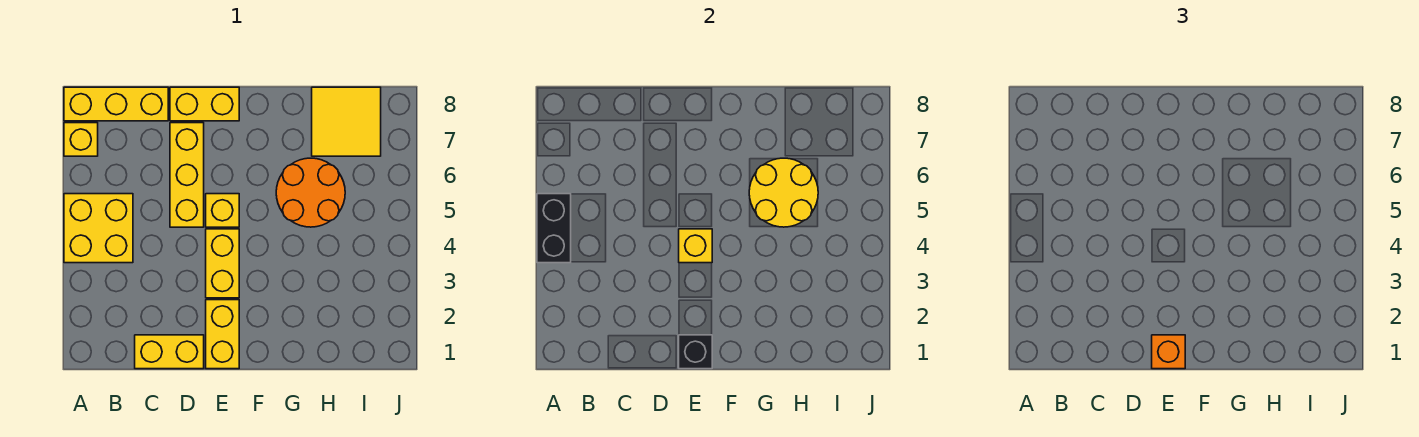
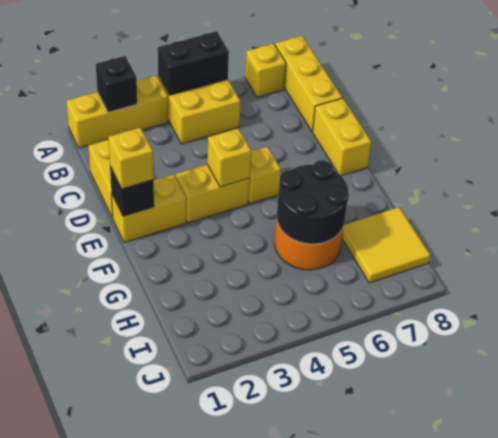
none -> black brick A2 level 2
yellow brick D5:D7 level 1 -> yellow brick A1:A3 level 1
orange brick E1 level 3 -> yellow brick E1 level 3
yellow round brick G5:H6 level 2 -> black round brick G5:H6 level 2

